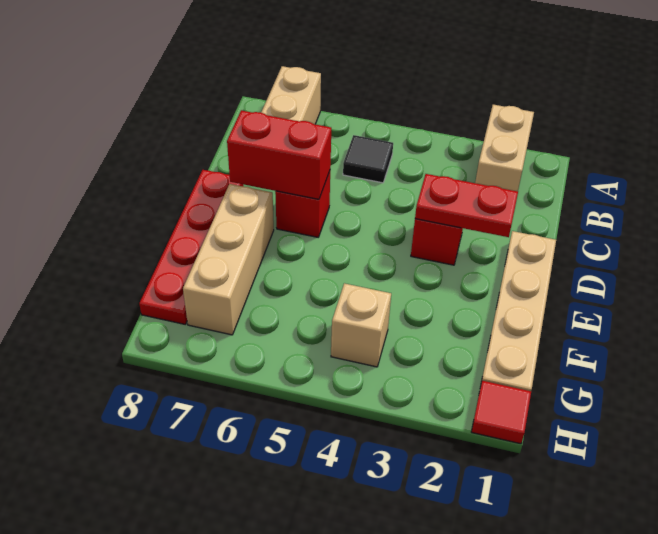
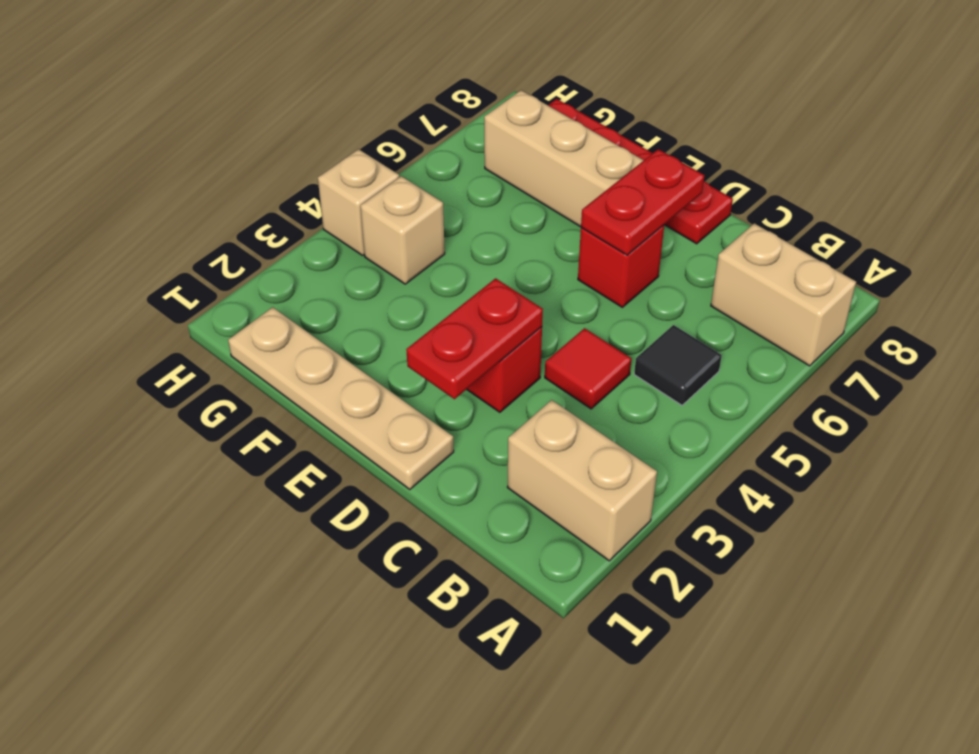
red brick D6:D7 level 2 -> red plate D6:D7 level 2
red tile H1 level 1 -> red tile C4 level 1
none -> tan brick H4 level 1

